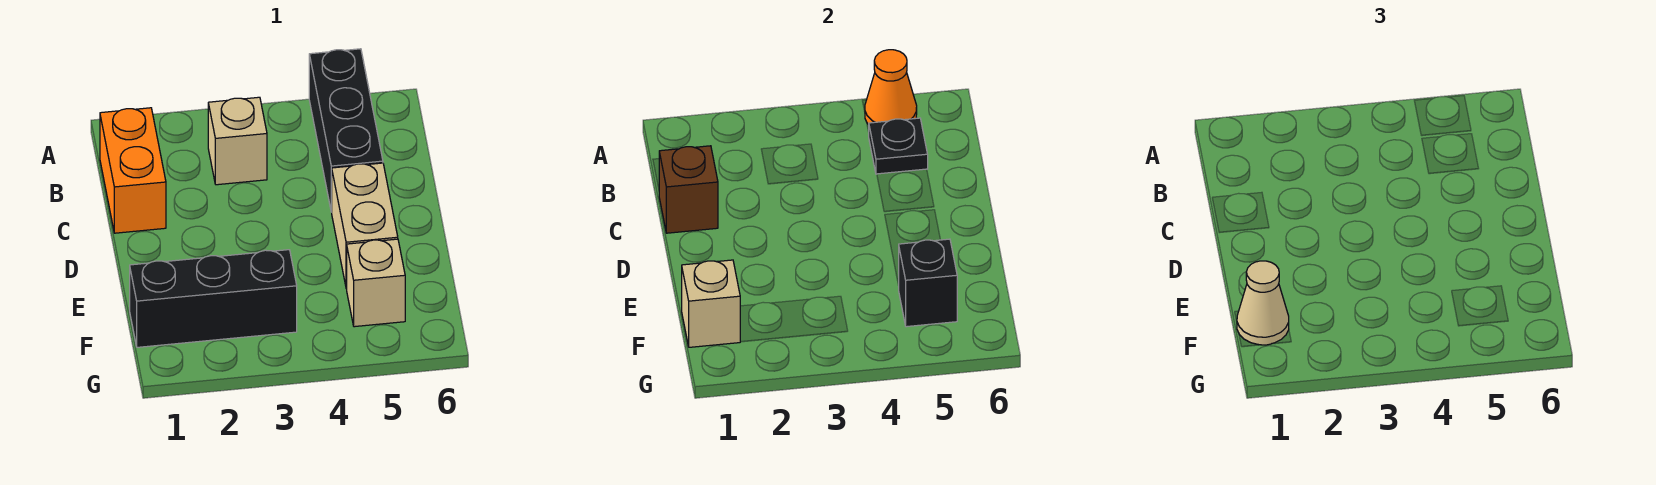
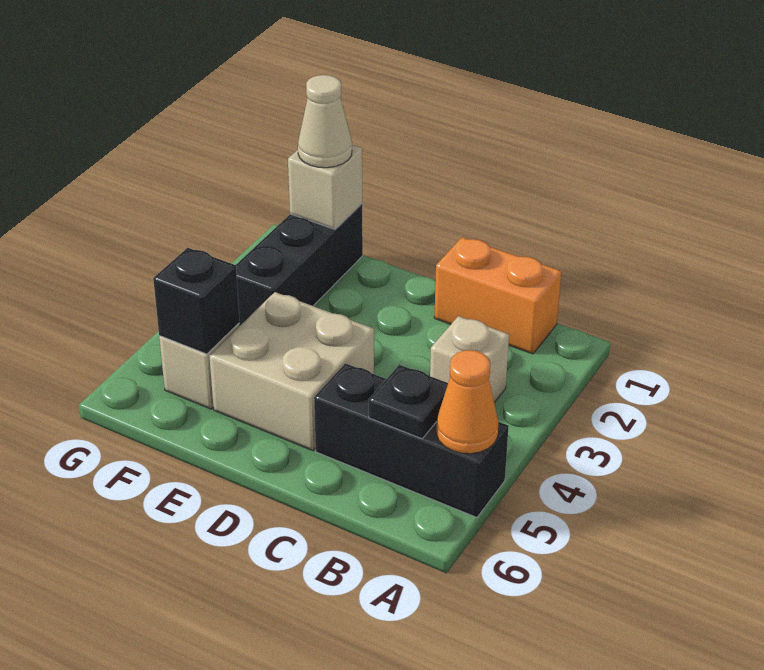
brown brick C1 level 2 -> none
tan brick D5:E5 level 1 -> tan brick D4:E5 level 1

